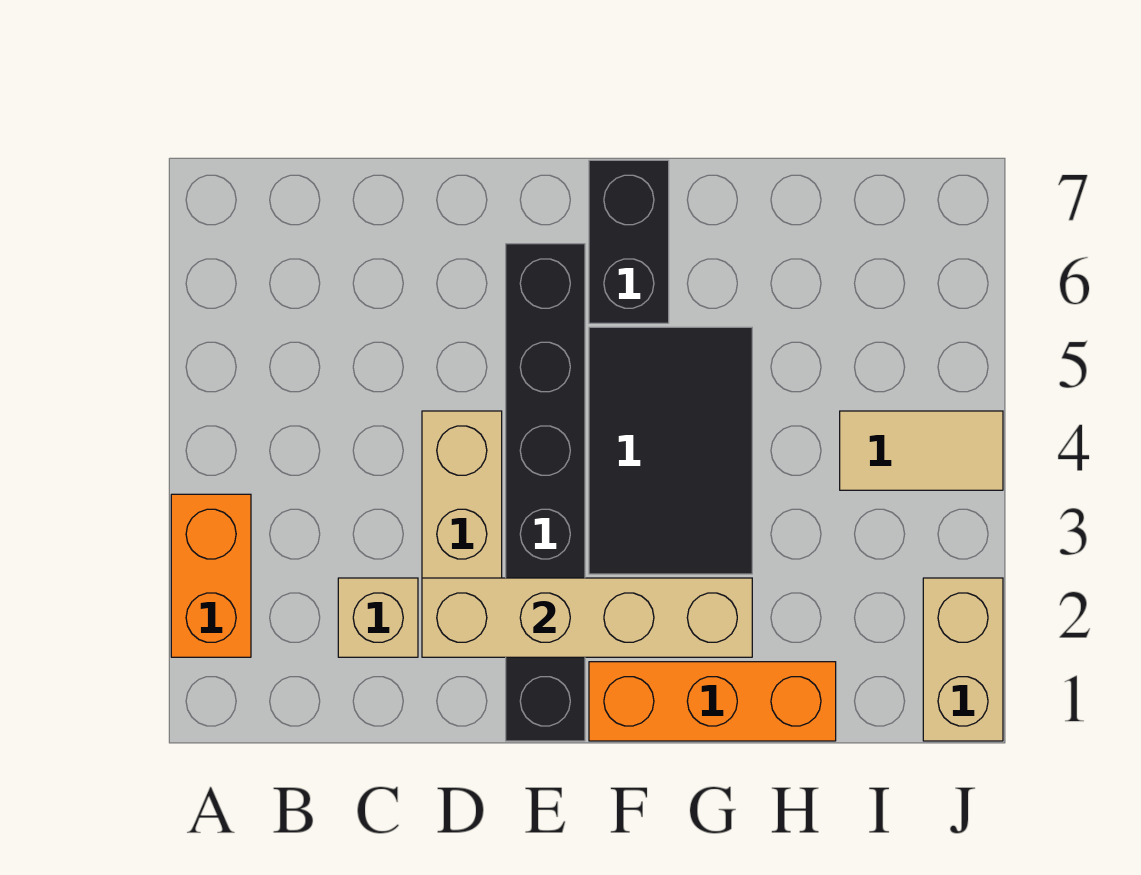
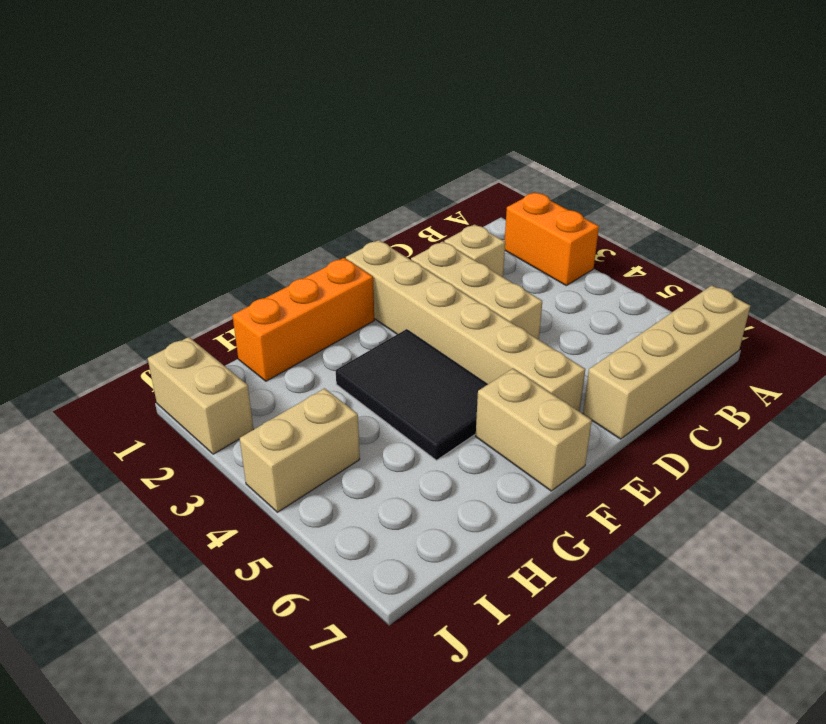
tan brick D2:G2 level 2 -> tan brick A7:D7 level 1
black brick E1:E6 level 1 -> tan brick E1:E6 level 1
black brick F6:F7 level 1 -> tan brick F6:F7 level 1
tan tile I4:J4 level 1 -> tan brick I4:J4 level 1

